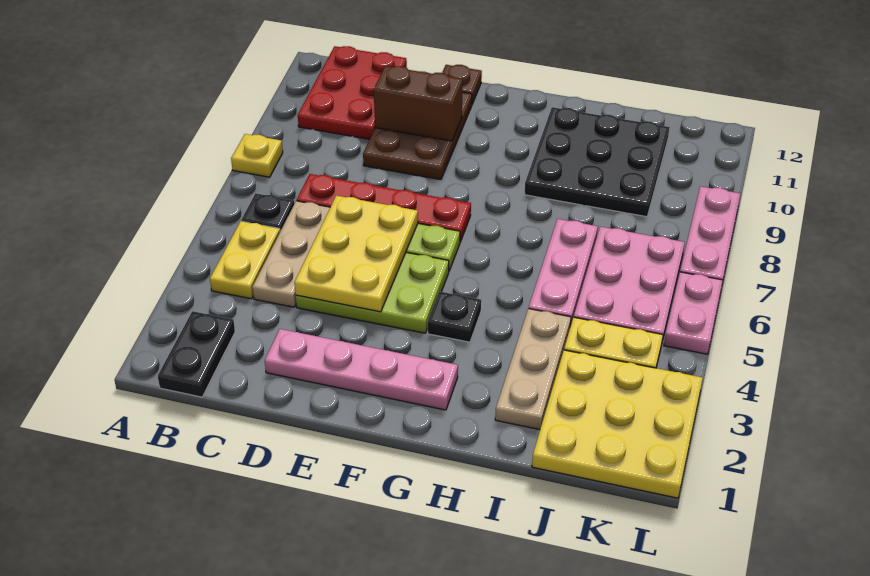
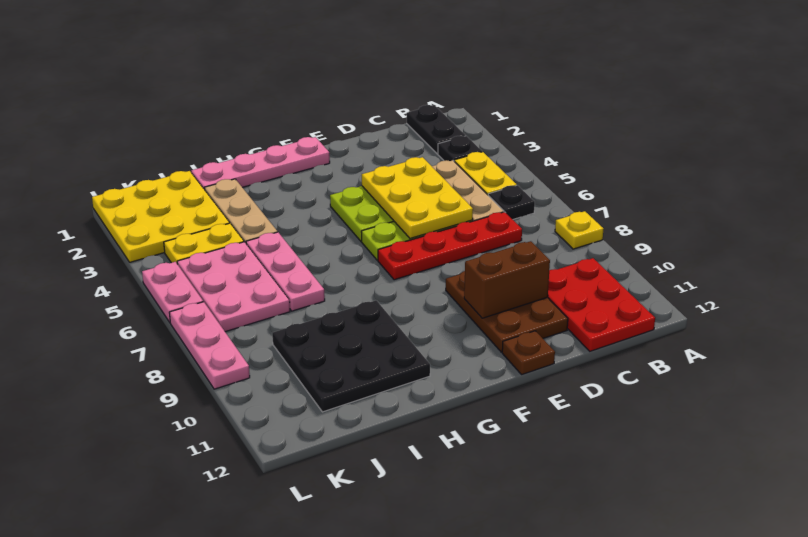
pink plate D2:G2 level 1 -> pink plate F1:I1 level 1
black plate G4 level 1 -> black plate B3 level 1

